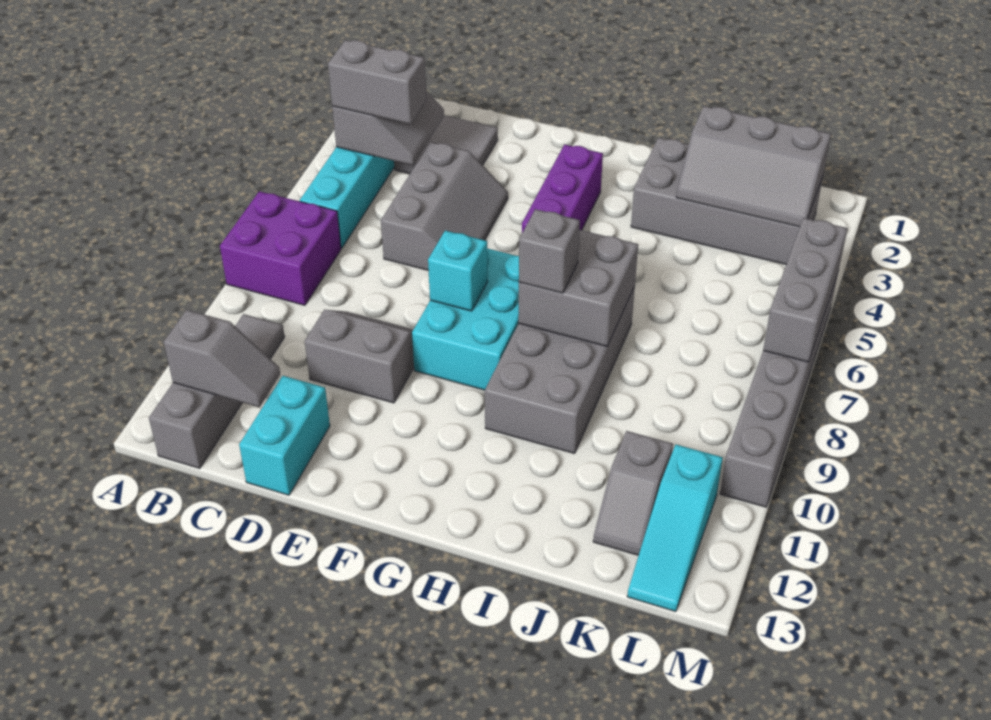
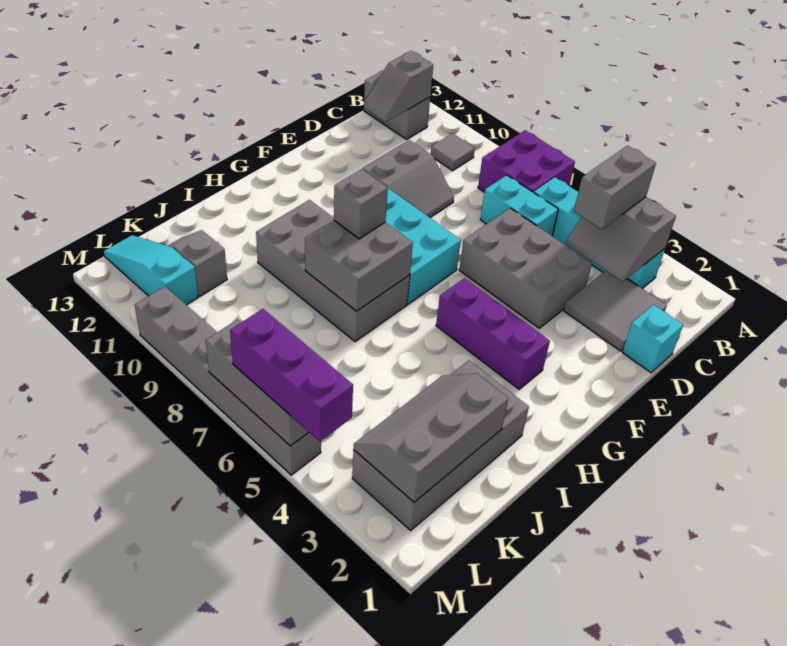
grey slope D4:E6 level 1 top D -> grey brick D4:E6 level 1
cyan brick D12:D13 level 1 -> cyan brick C6:C7 level 1
cyan brick F8 level 2 -> cyan brick D1 level 1
none -> purple brick M4:M6 level 3

